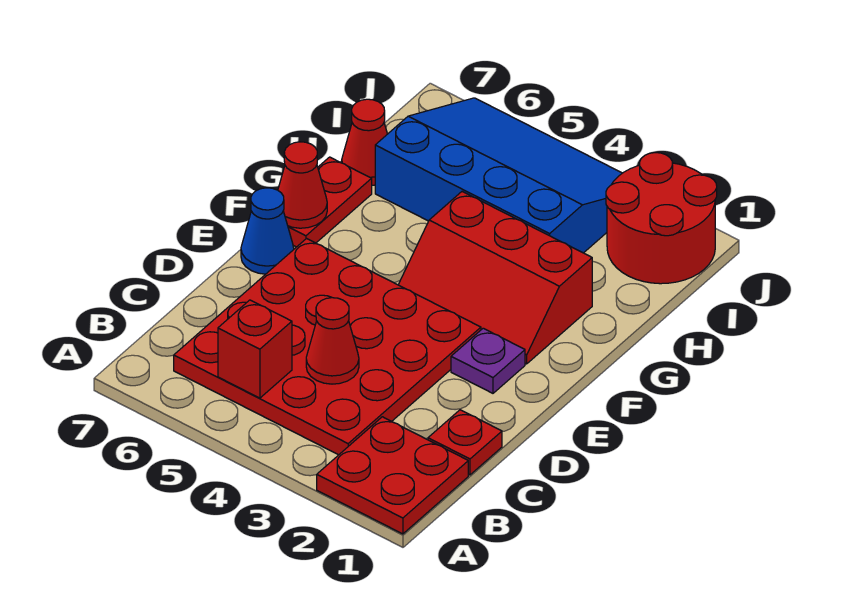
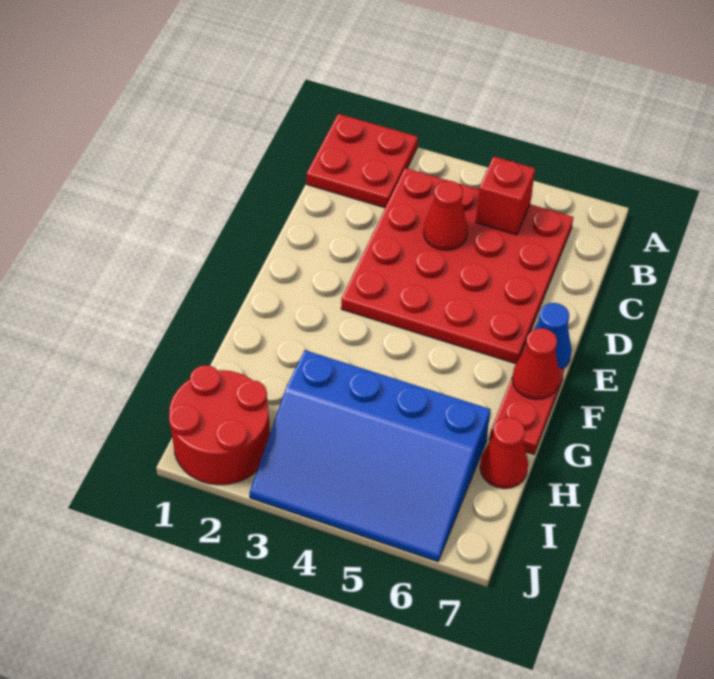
red plate C1 level 1 -> none
purple plate E2 level 1 -> none
red slope F2:G4 level 1 top G -> none

